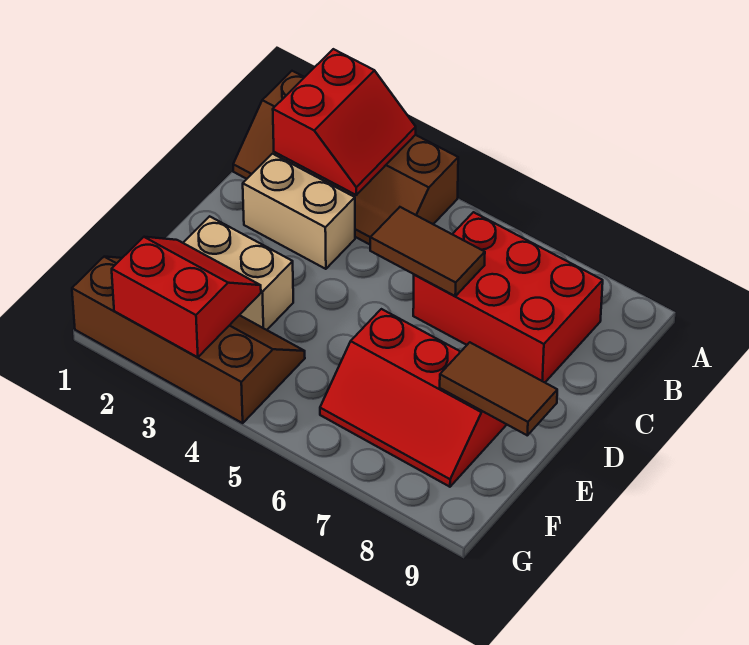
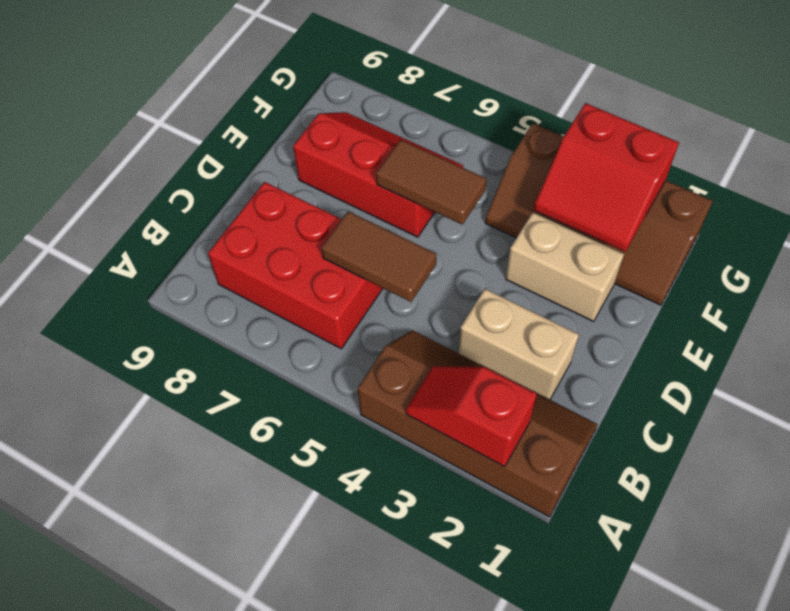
red slope A2:B3 level 2 top 2 -> red slope A2:A3 level 2 top 2
brown tile E8:E9 level 2 -> brown tile E5:E6 level 2

